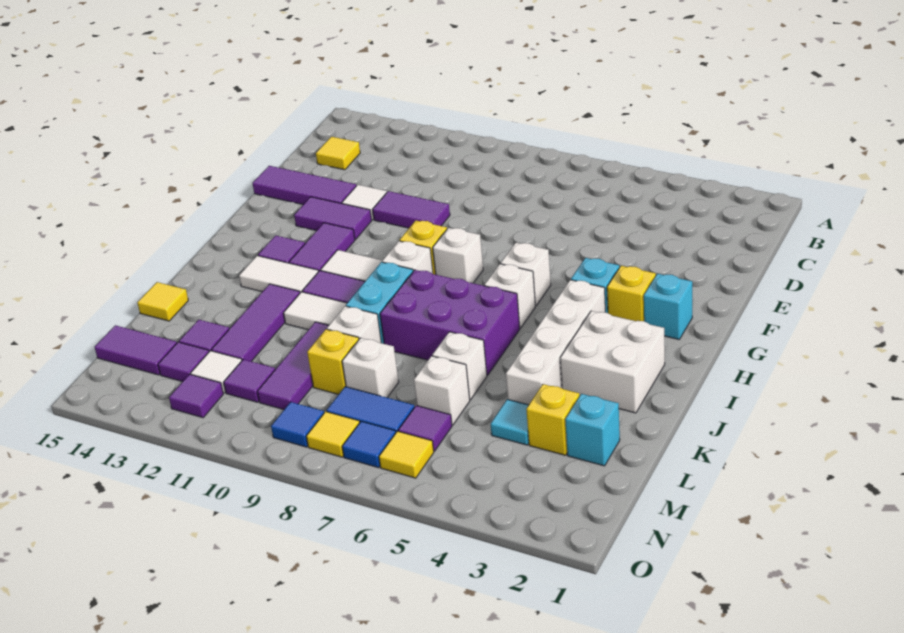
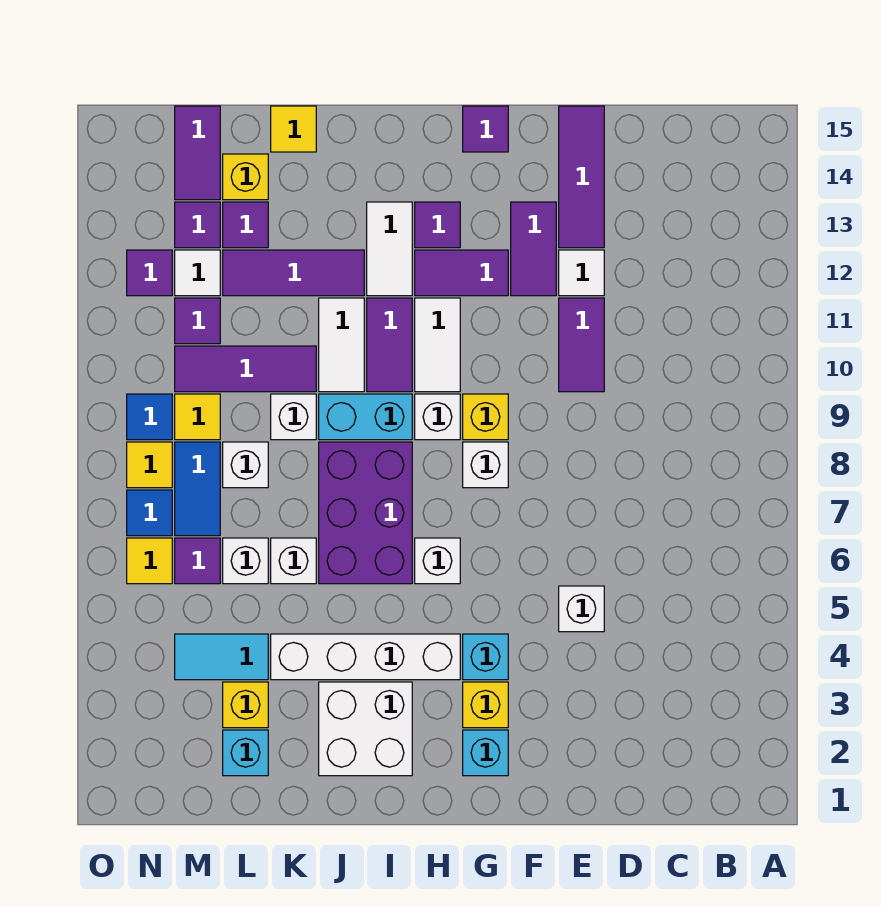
yellow tile C14 level 1 -> yellow tile M9 level 1
white brick G6 level 1 -> white brick E5 level 1
none -> purple tile G15 level 1
cyan tile L4 level 1 -> cyan tile L4:M4 level 1
yellow brick L9 level 1 -> yellow brick L14 level 1

